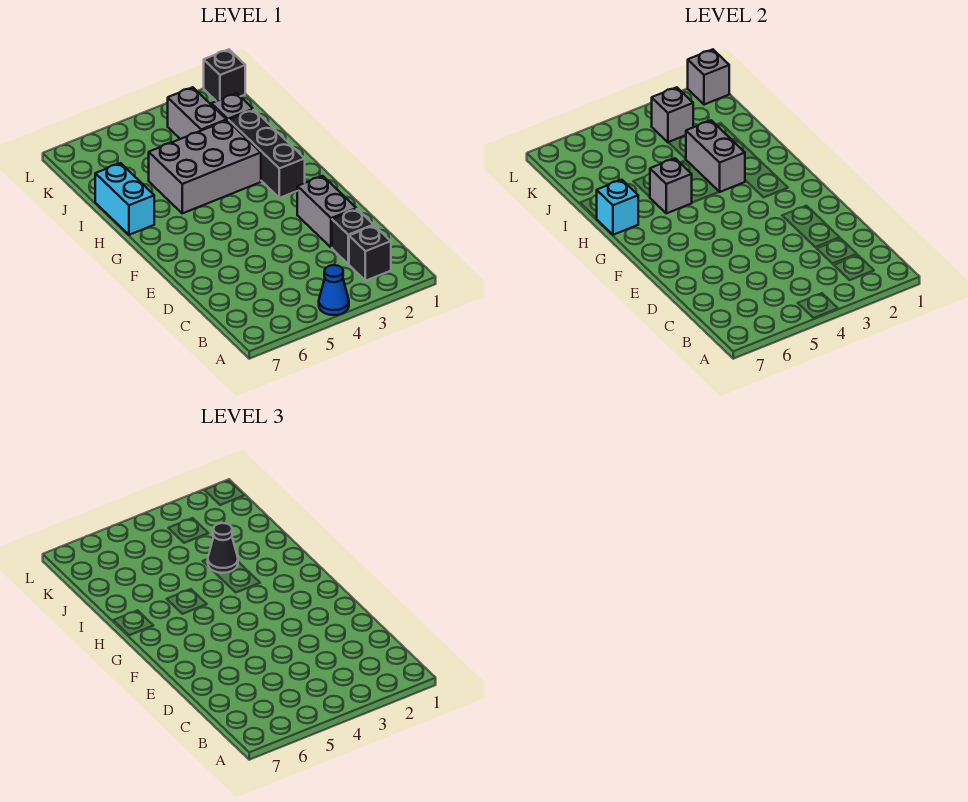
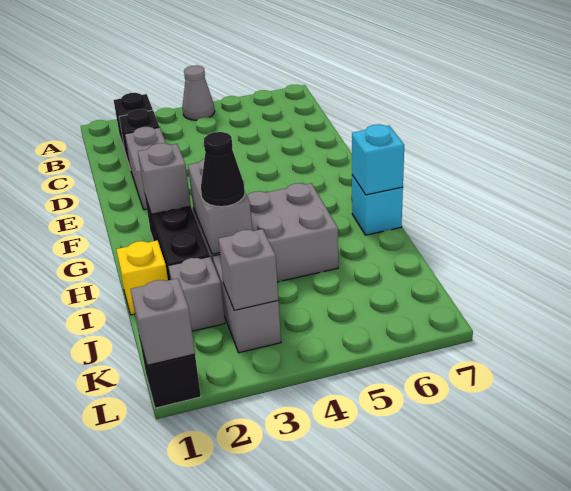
blue cone A4 level 1 -> grey cone A4 level 1
grey brick H5 level 2 -> grey brick G2 level 2
cyan brick H7:I7 level 1 -> cyan brick H7 level 1
none -> yellow brick I1 level 1

